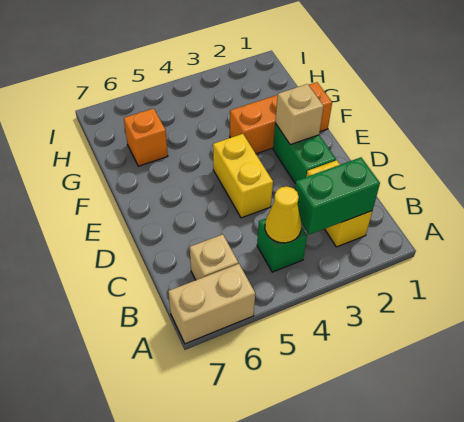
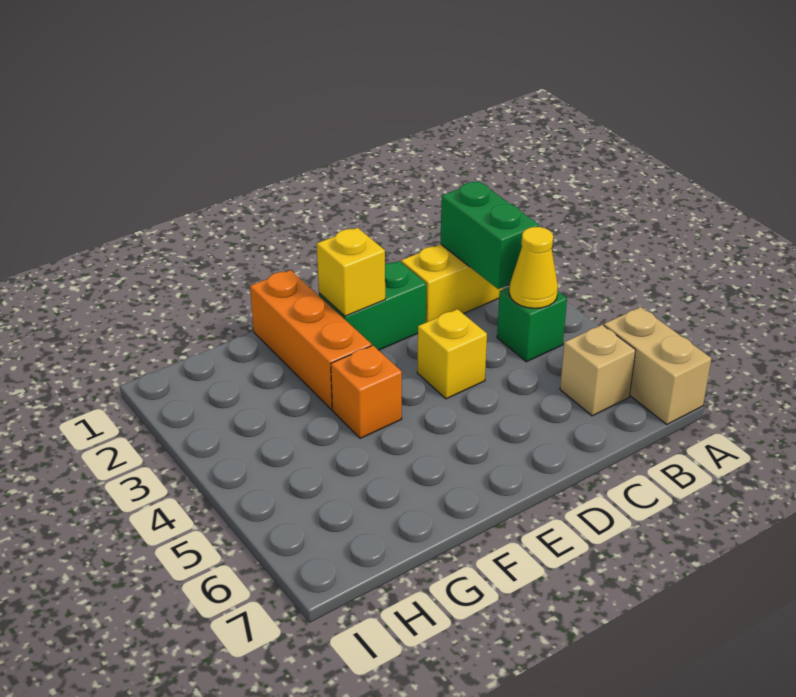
yellow brick D4:E4 level 1 -> yellow brick D4 level 1
tan brick E2 level 2 -> yellow brick E2 level 2
orange brick G6 level 1 -> orange brick F4 level 1

